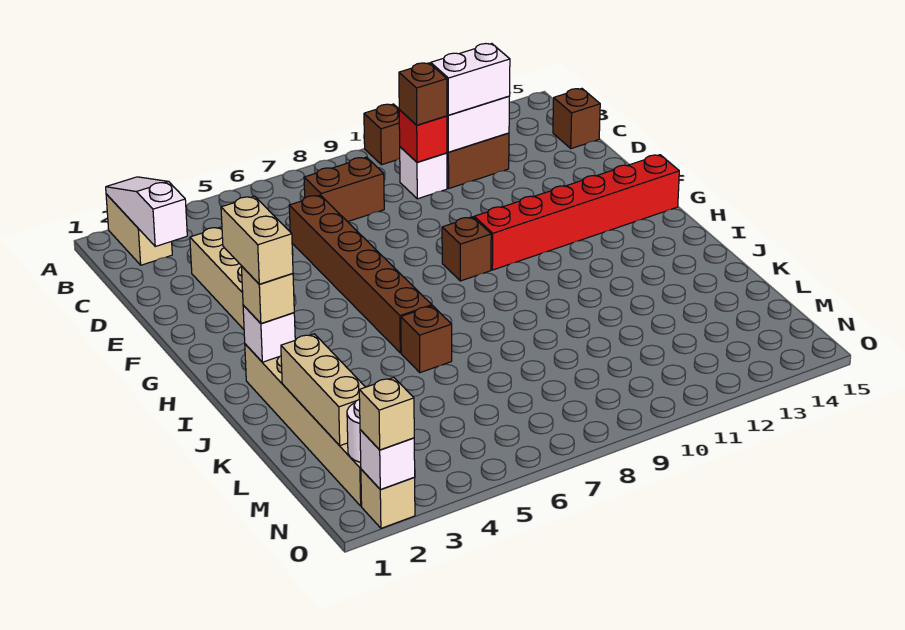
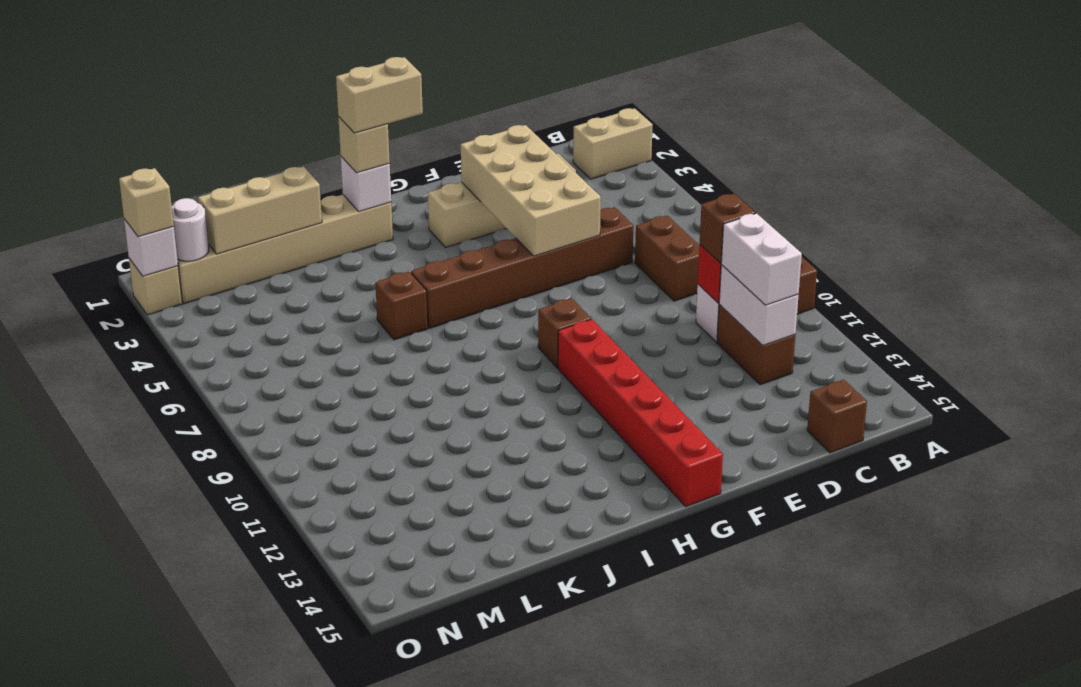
white slope A2:C2 level 2 top C -> none
none -> tan brick E3:F6 level 2

